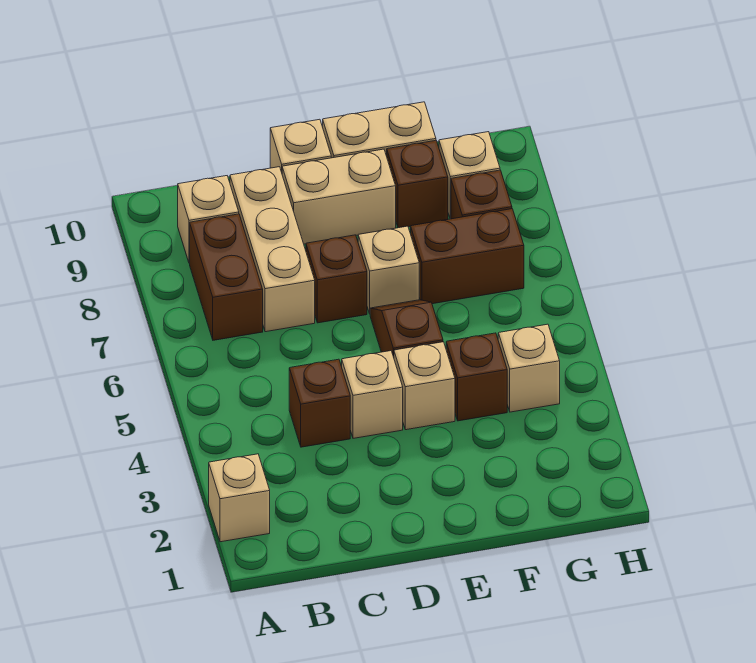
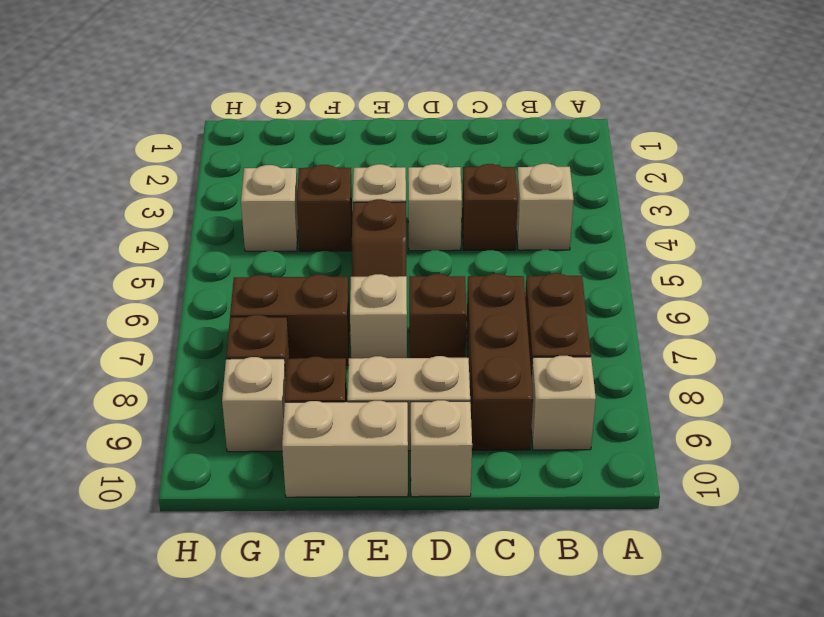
tan brick A2 level 1 -> tan brick B4 level 1
tan brick C7:C9 level 1 -> brown brick C7:C9 level 1

